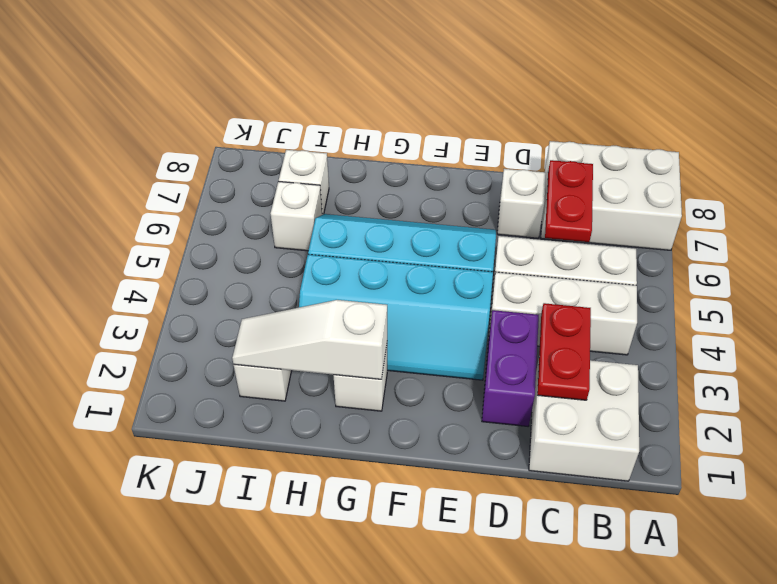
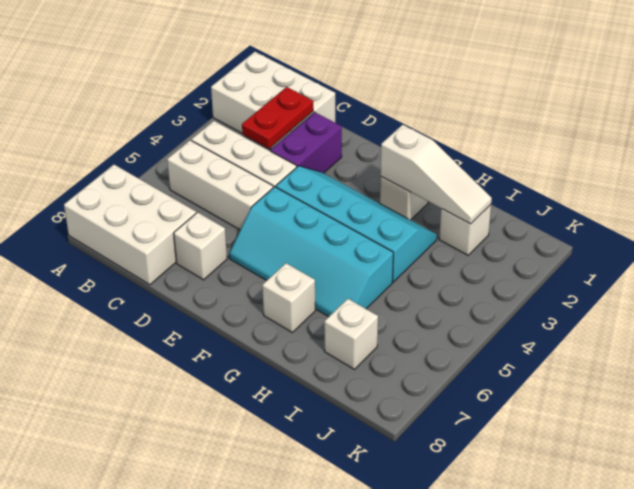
white brick B1:C2 level 1 -> white brick A1:C2 level 1
red plate C6:C7 level 2 -> none
white brick I6 level 1 -> white brick G7 level 1

